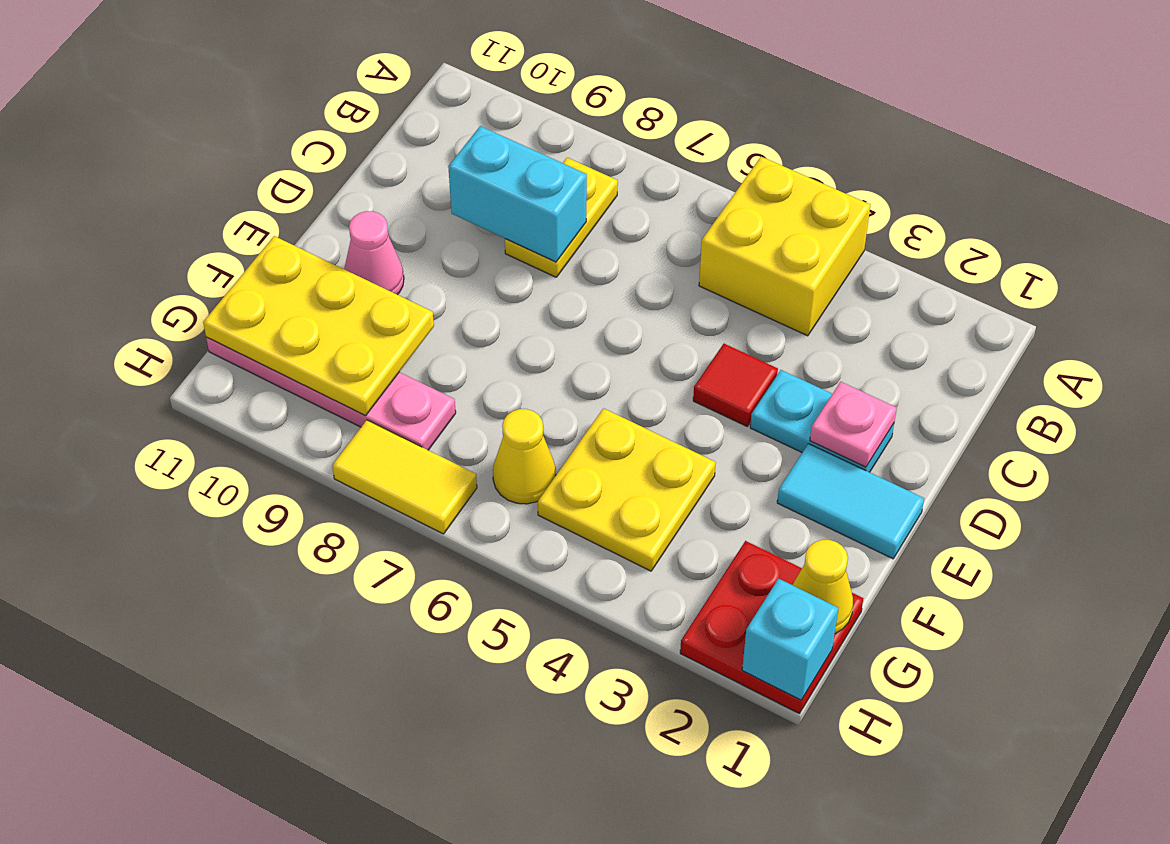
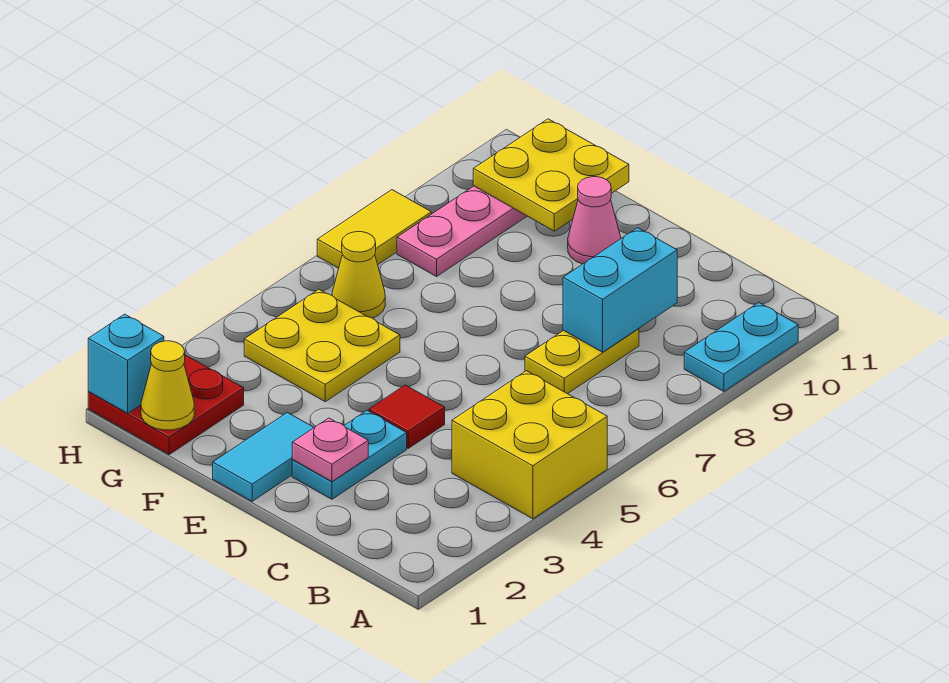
none -> cyan plate A9:A10 level 1
yellow plate B8:C8 level 1 -> yellow plate C7:C8 level 1
yellow plate F9:G11 level 2 -> yellow plate F10:G11 level 2

